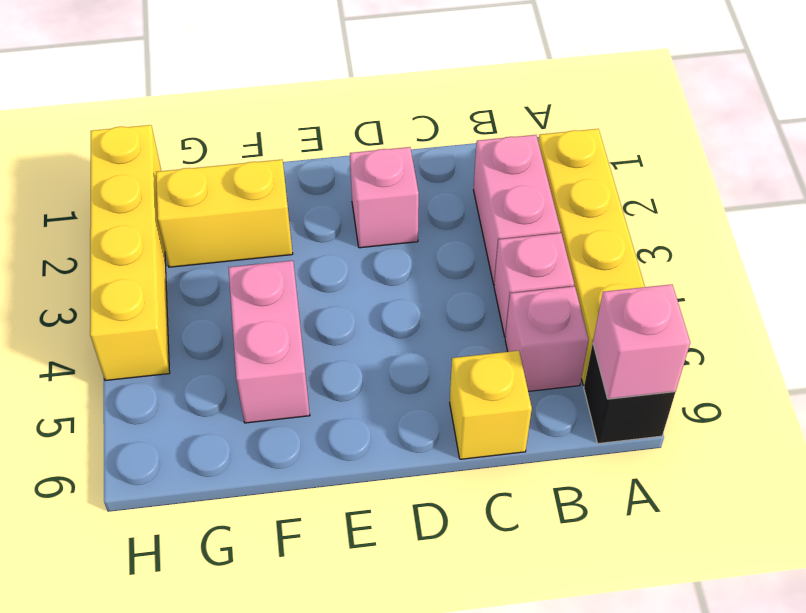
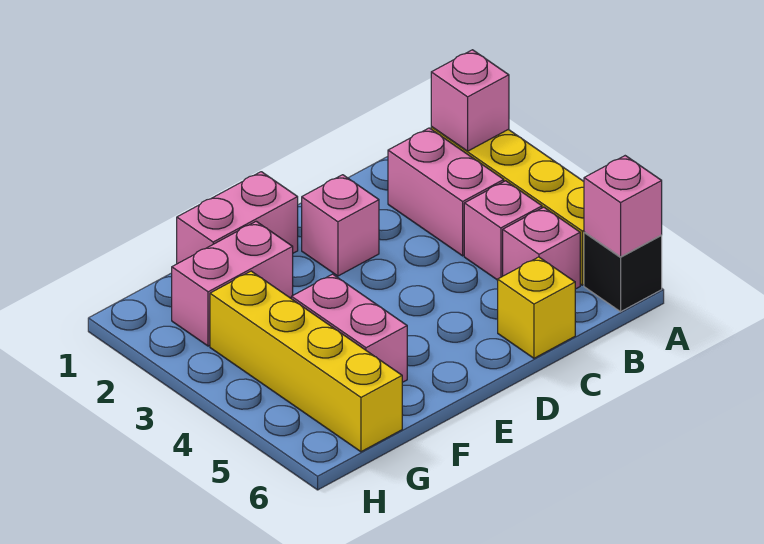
none -> pink brick A2 level 2
none -> pink brick E1:F1 level 1
yellow brick F2:G2 level 1 -> pink brick F2:G2 level 1
yellow brick H1:H4 level 1 -> yellow brick G3:G6 level 1

